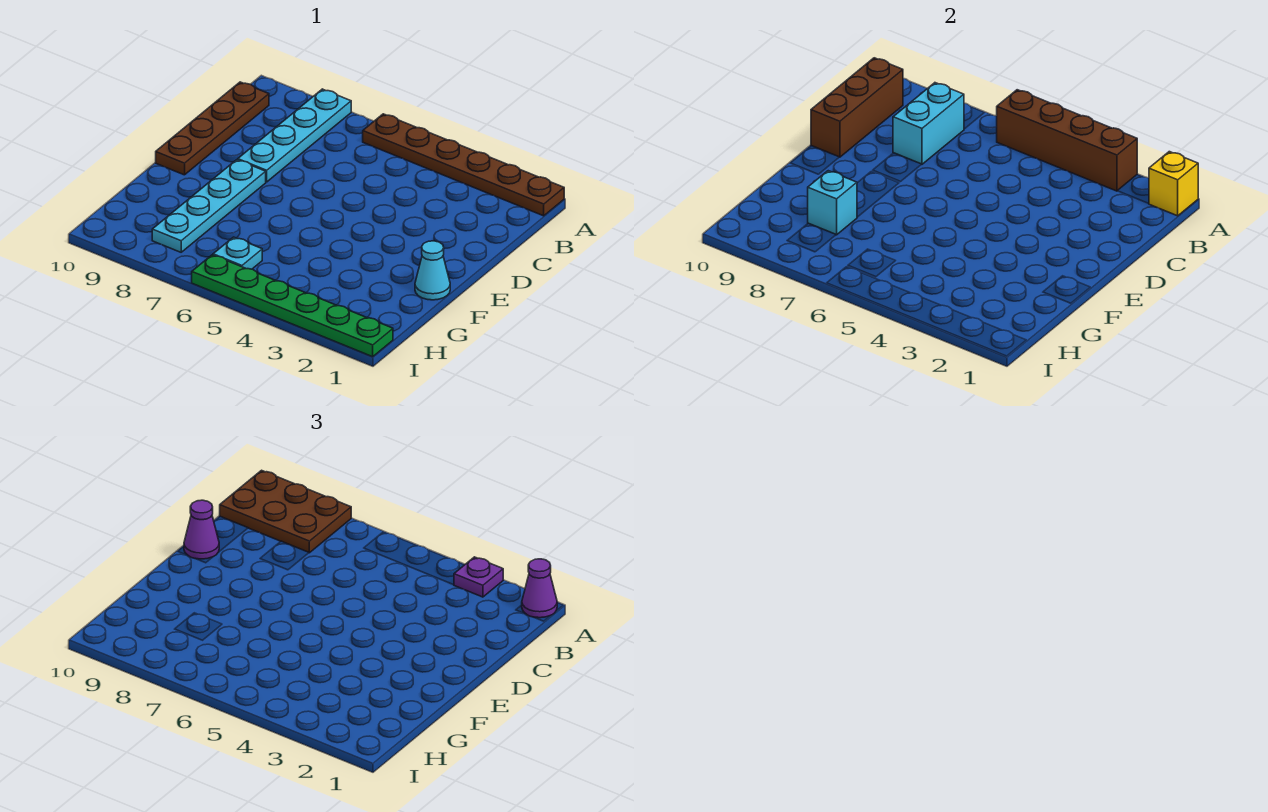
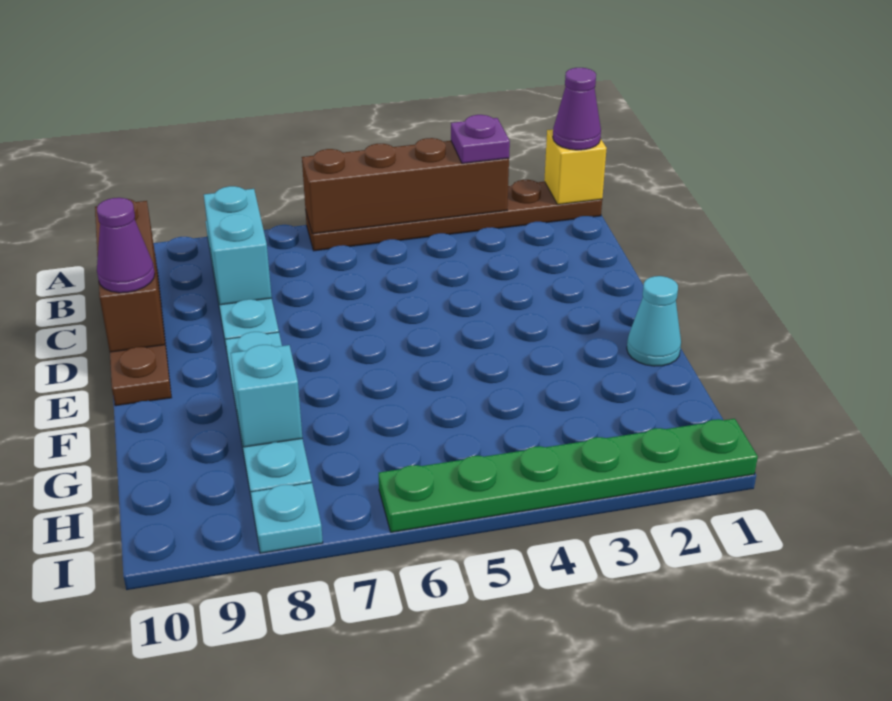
brown plate A8:B10 level 3 -> none
cyan plate H6 level 1 -> cyan plate I8 level 1

